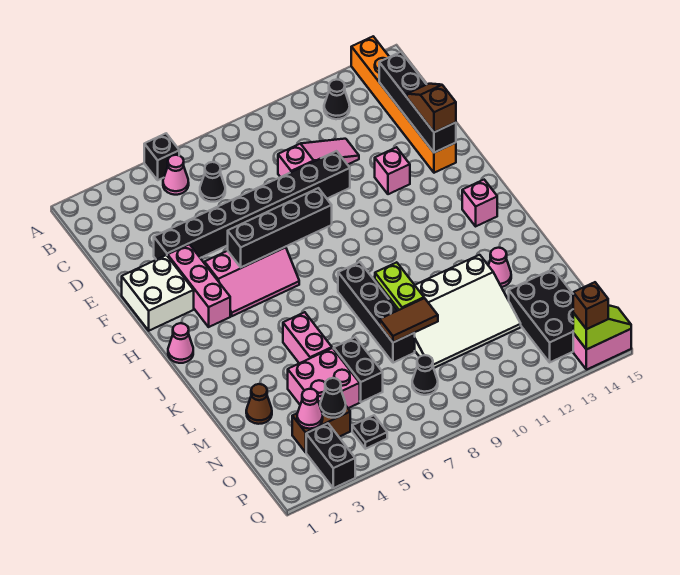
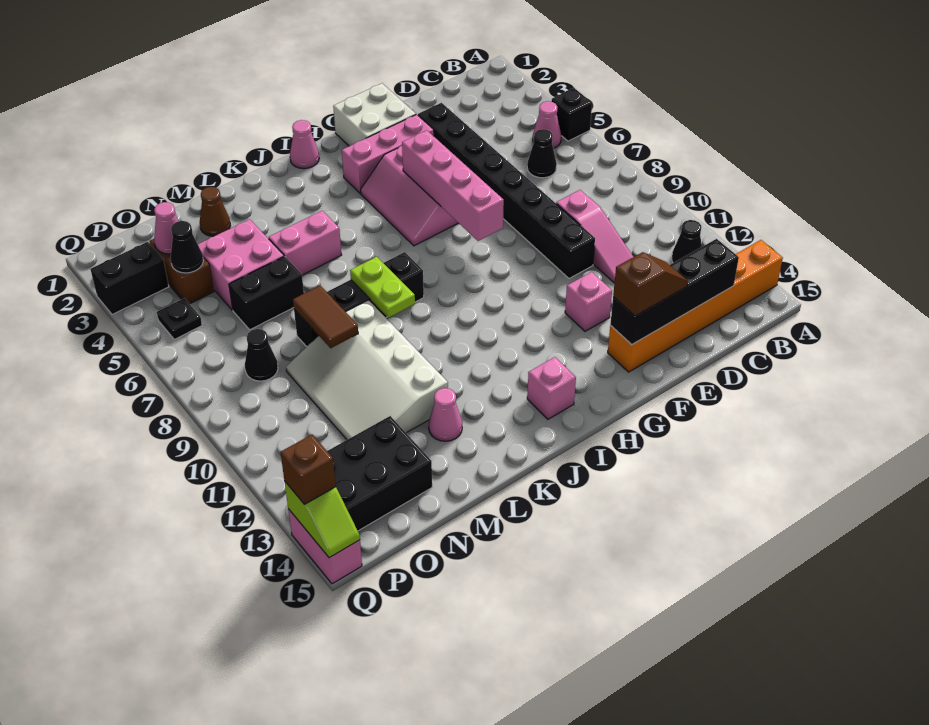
black brick G5:G8 level 2 -> pink brick G5:G8 level 2
lime plate K9:L9 level 2 -> lime plate K8:K9 level 2

